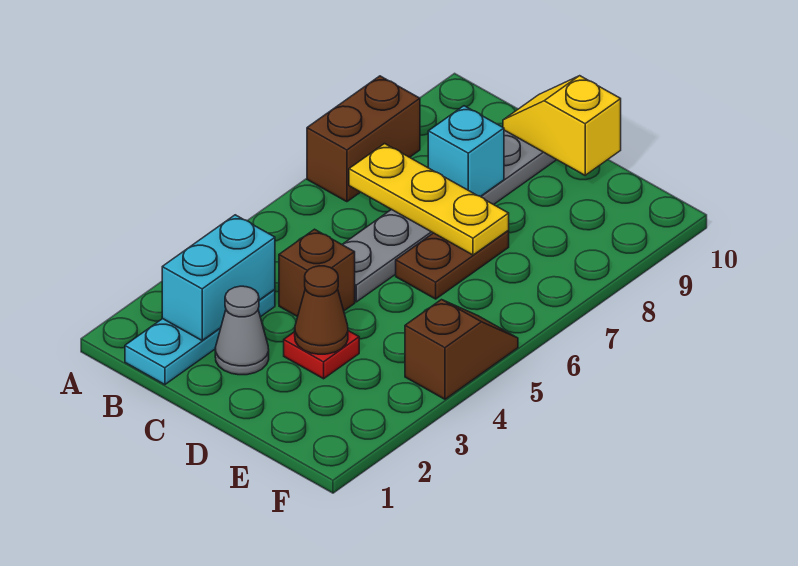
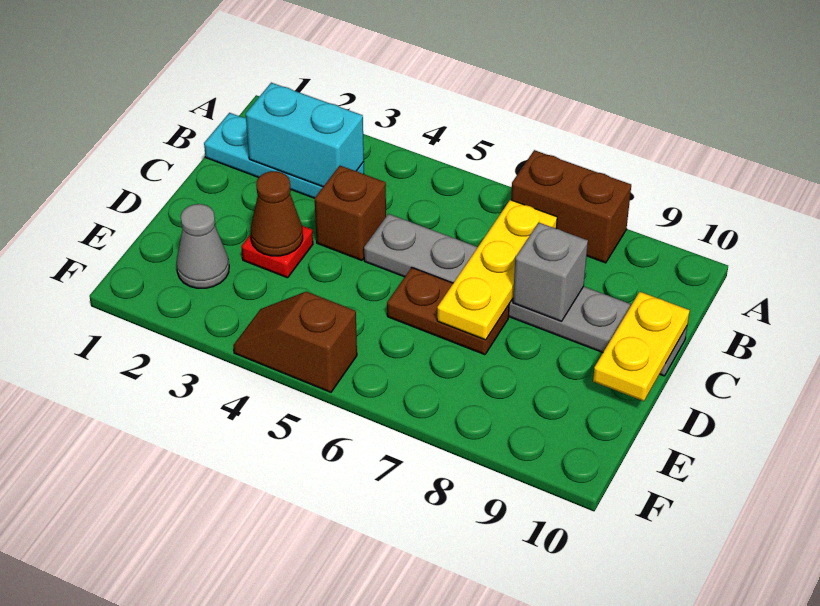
grey cone C2 level 1 -> grey cone E2 level 1
cyan brick C8 level 2 -> grey brick C8 level 2
yellow slope C10:D10 level 2 top D -> yellow plate C10:D10 level 2
brown slope F4:F5 level 1 top 4 -> brown slope F4:F5 level 1 top 5

